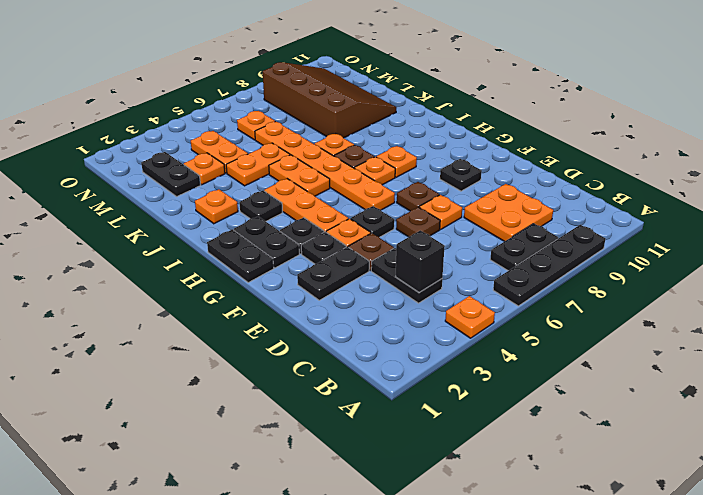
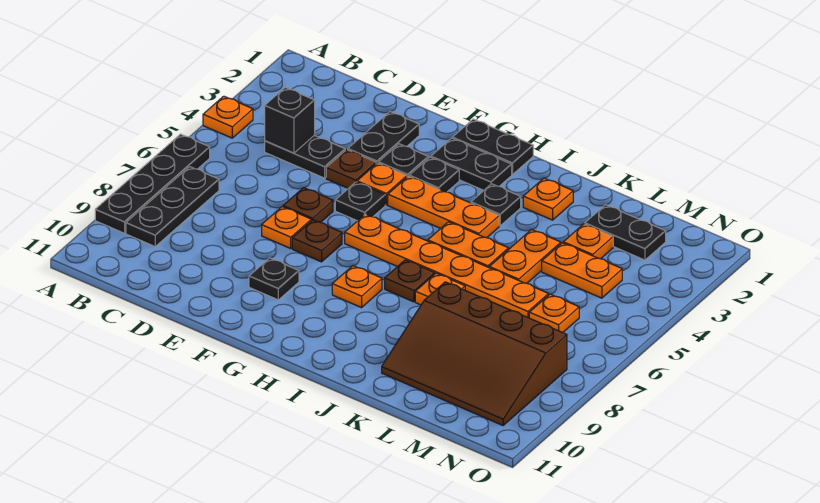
black plate B7:B8 level 1 -> black plate B7:B9 level 1
orange plate C8:D9 level 1 -> none
orange plate H7 level 1 -> none

